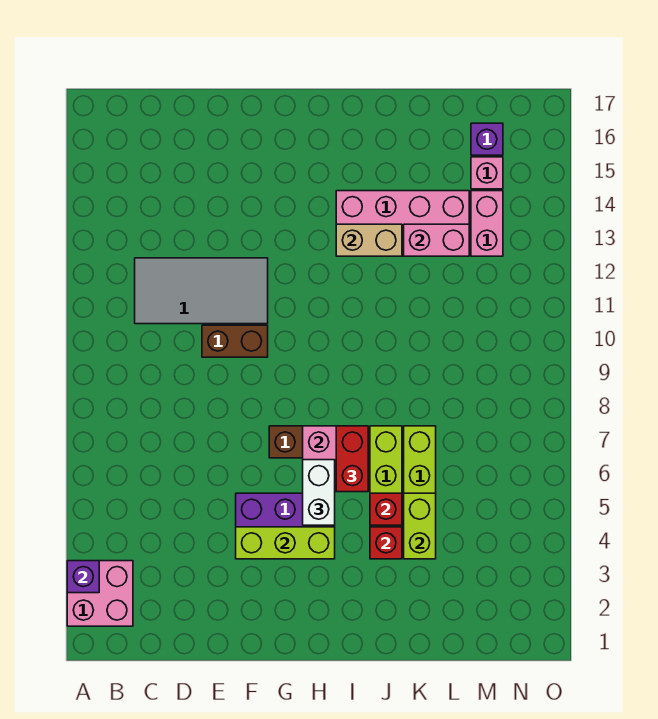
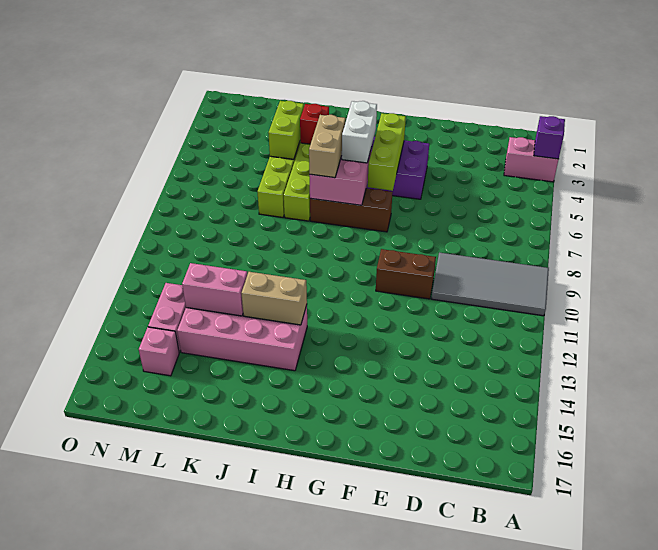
pink brick A2:B3 level 1 -> pink brick A3:B3 level 1
grey tile C11:F12 level 1 -> grey tile A9:D10 level 1
lime brick F4:H4 level 2 -> lime brick G4:G6 level 2
red brick I6:I7 level 3 -> tan brick I6:I7 level 3
red brick J5 level 2 -> none
purple brick M16 level 1 -> none

